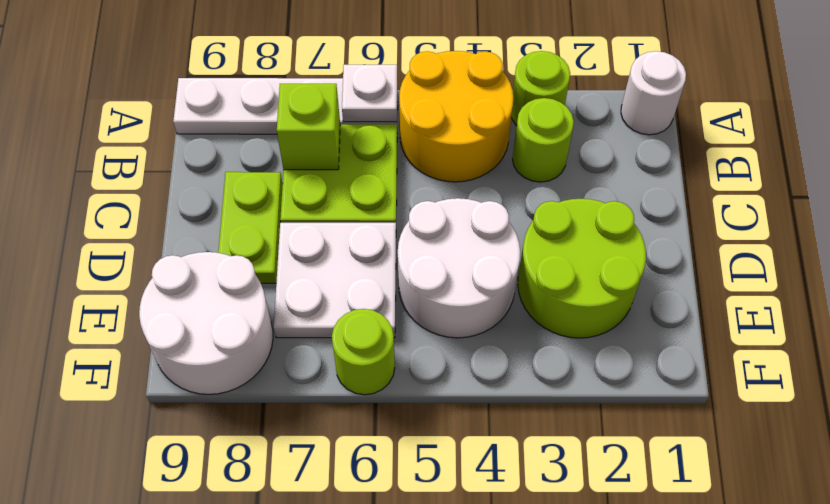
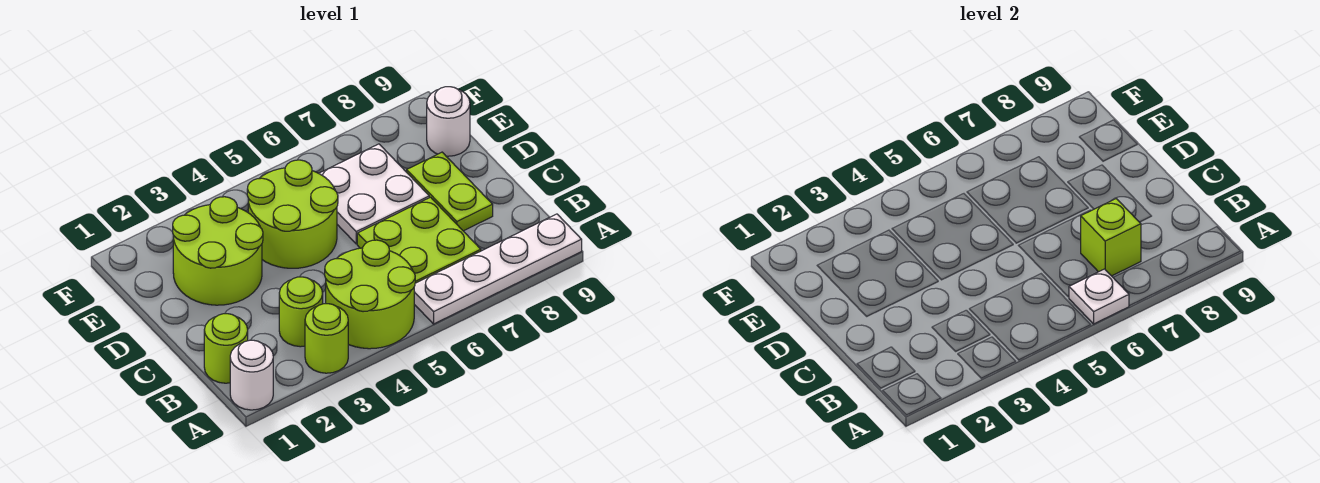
yellow round brick A4:B5 level 1 -> lime round brick A4:B5 level 1
white round brick D4:E5 level 1 -> lime round brick D4:E5 level 1
white round brick E8:F9 level 1 -> white round brick E9 level 1
lime round brick F6 level 1 -> lime round brick B1 level 1

